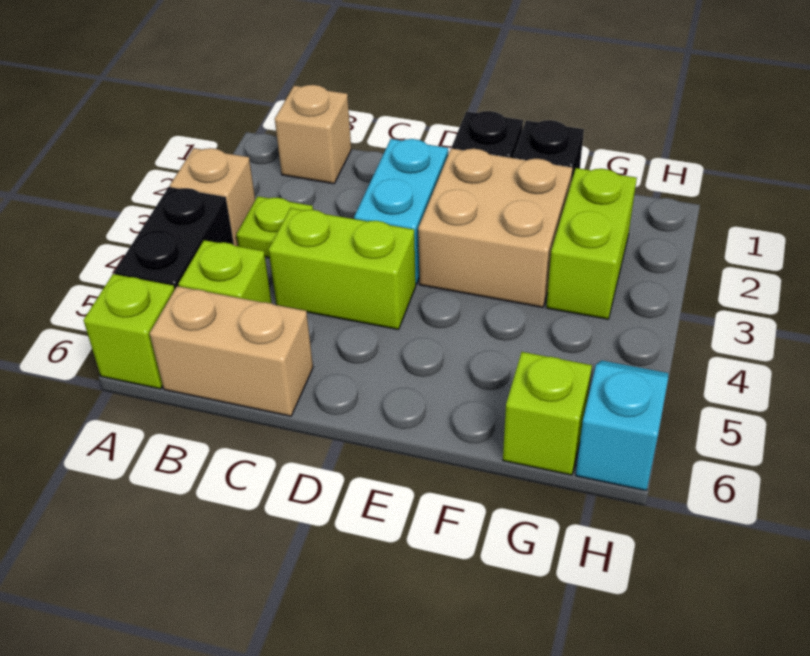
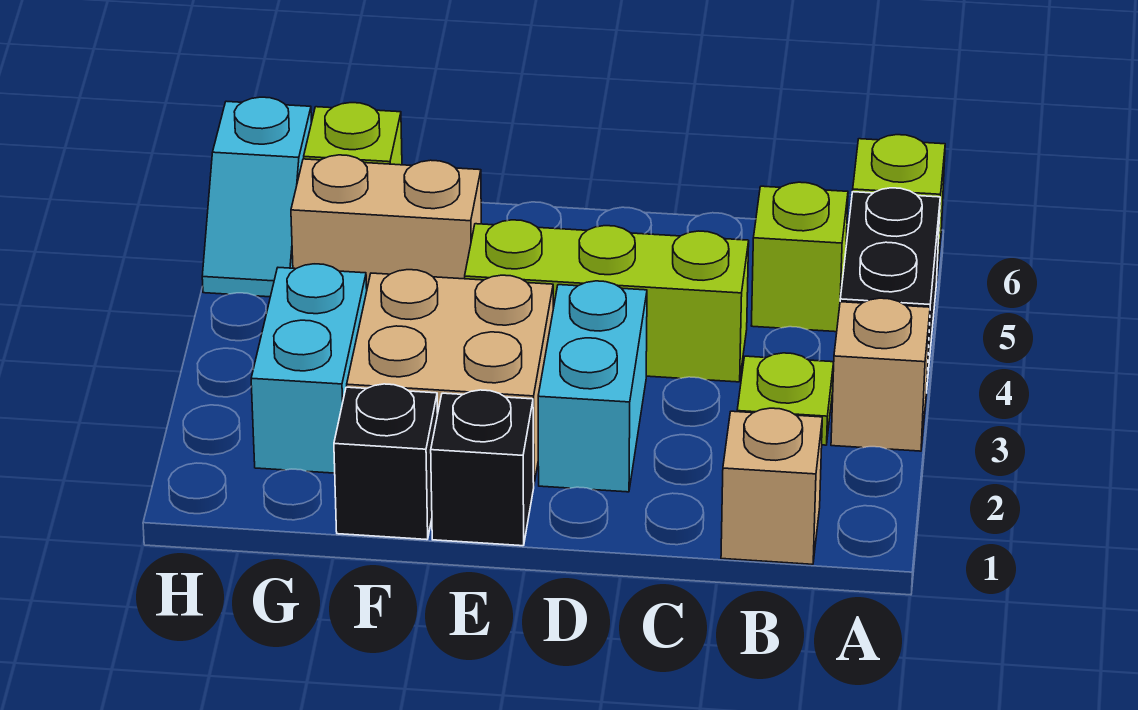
tan brick B6:C6 level 1 -> tan brick F5:G5 level 1
lime brick C4:D4 level 1 -> lime brick C4:E4 level 1
lime brick G2:G3 level 1 -> cyan brick G2:G3 level 1

